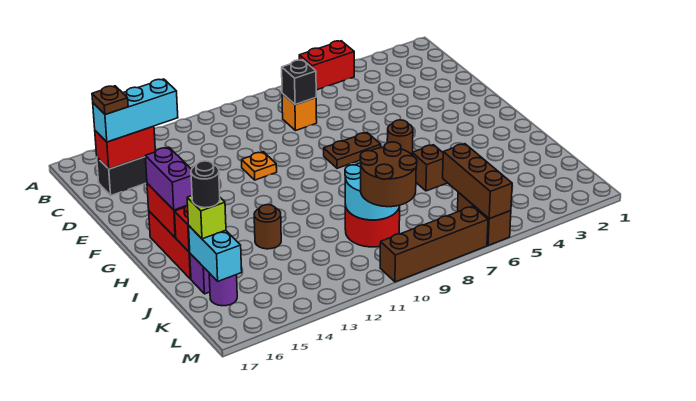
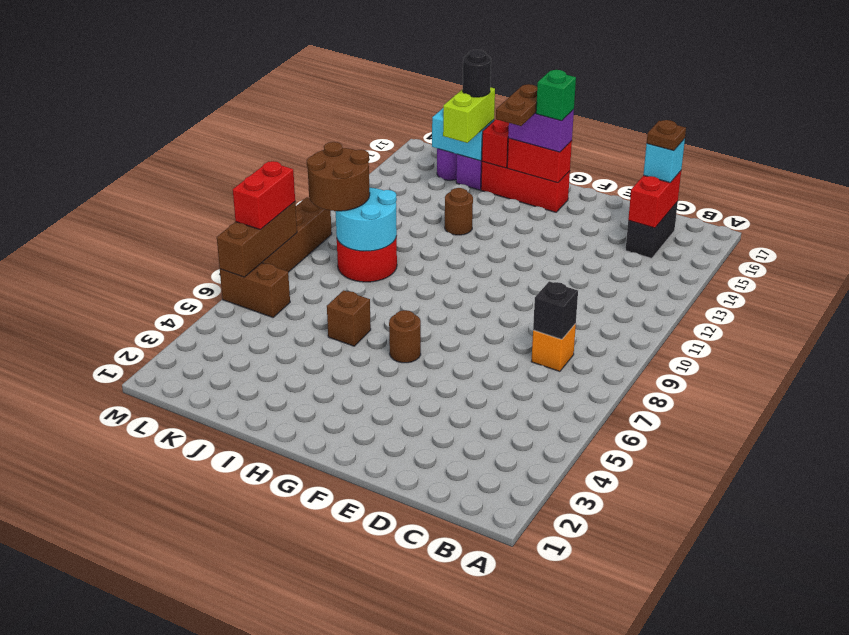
red brick A5:A6 level 1 -> red brick M7:M8 level 3
cyan brick C14:C16 level 3 -> cyan brick C16 level 3
orange plate E11 level 1 -> none
brown plate F7:F8 level 1 -> brown plate H15:H16 level 4
none -> green brick G16 level 4
lime brick J16 level 3 -> lime brick J15:J16 level 3
brown brick K6:M6 level 2 -> brown brick M6:M8 level 2

